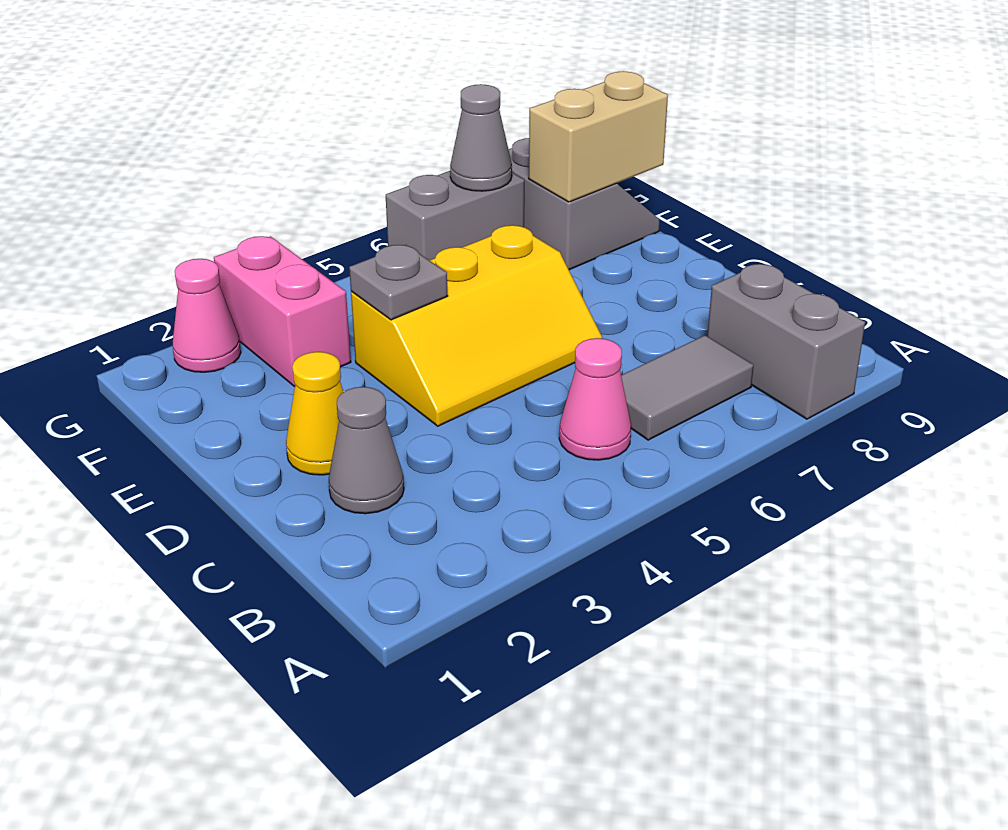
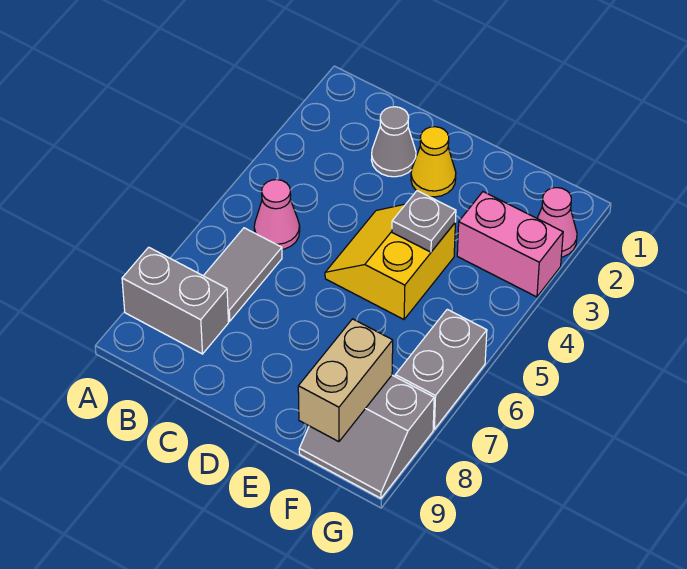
yellow slope D4:E6 level 1 top E -> yellow slope D4:E5 level 1 top E
grey cone G7 level 2 -> none

